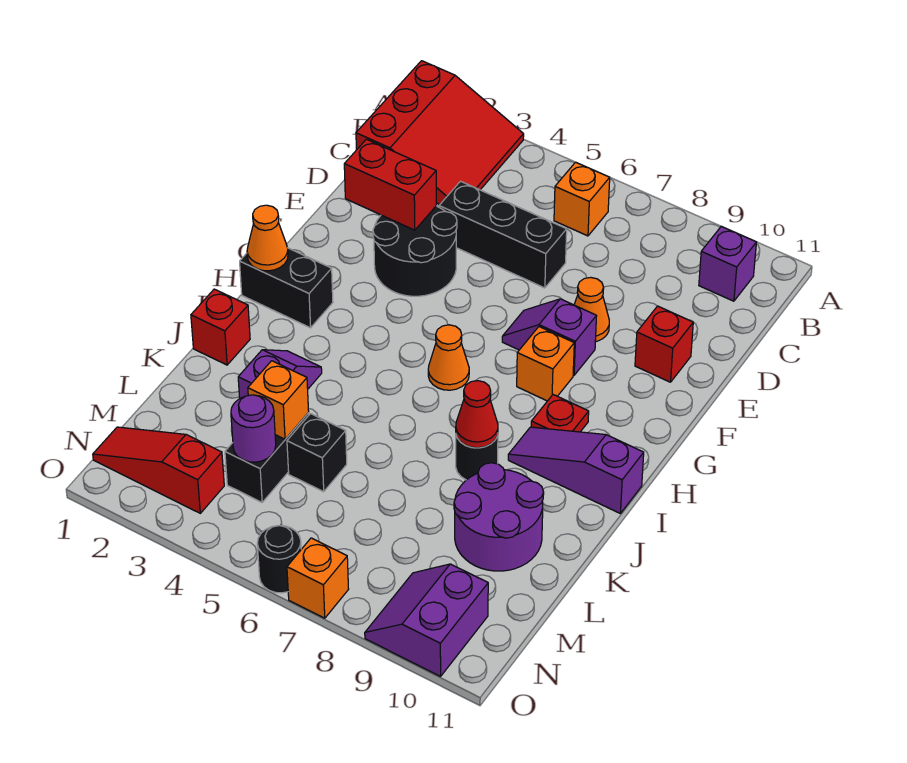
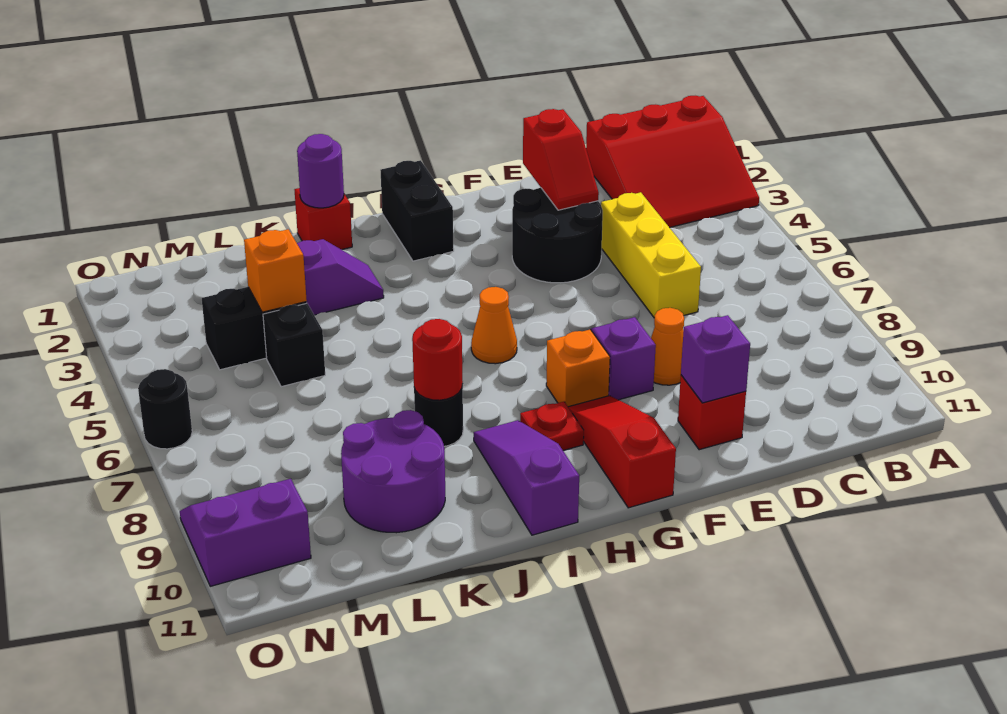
orange brick B6 level 1 -> none
purple brick B10 level 1 -> purple brick E10 level 2
black brick D4:D6 level 1 -> yellow brick D4:D6 level 1
red brick E2:E3 level 2 -> red slope E2:E3 level 2 top 2
orange cone H1 level 2 -> none
red cone J8 level 2 -> red round brick J8 level 2
purple round brick M4 level 2 -> purple round brick J1 level 2
red slope N1:N3 level 1 top 3 -> red slope G9:G11 level 1 top 11
orange brick O7 level 1 -> none

